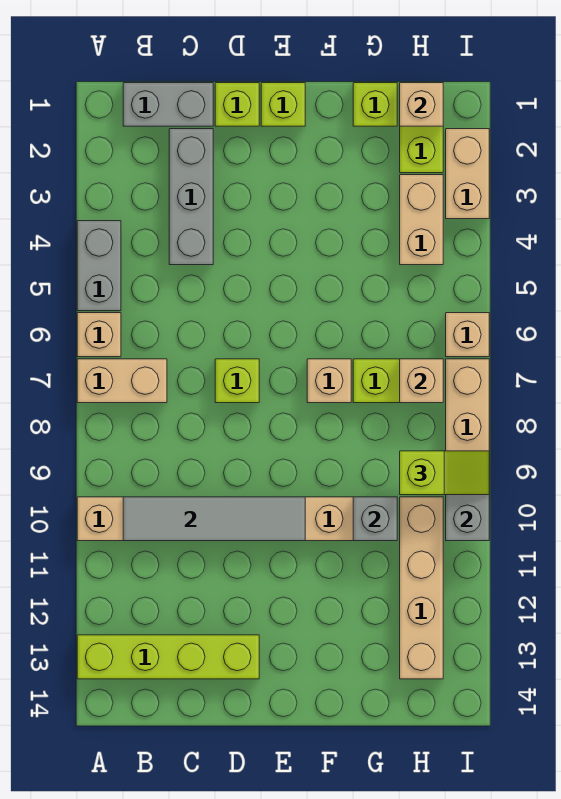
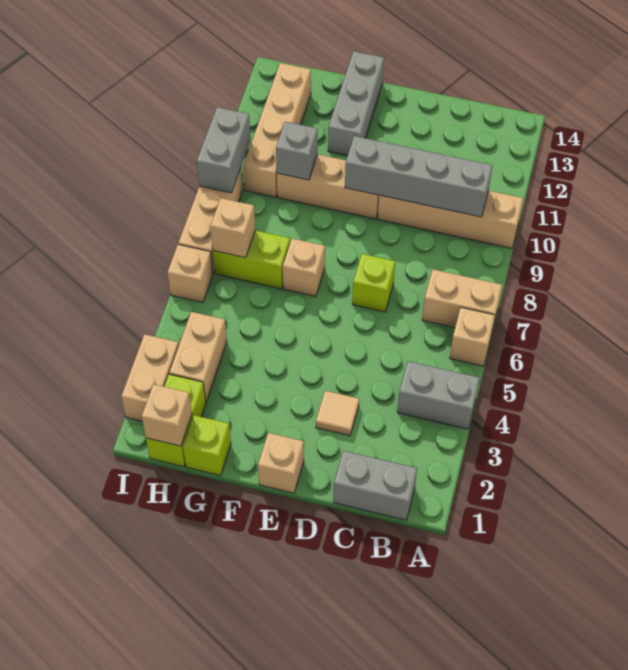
grey brick A4:A5 level 1 -> grey brick A4:B4 level 1
lime brick A13:D13 level 1 -> none
grey tile B10:E10 level 2 -> grey brick B10:E10 level 2
grey brick C2:C4 level 1 -> grey brick F12:F14 level 1
lime brick D1 level 1 -> none
none -> tan tile D3 level 1
lime brick E1 level 1 -> tan brick E1 level 1
lime slope H9:I9 level 3 top H -> none

